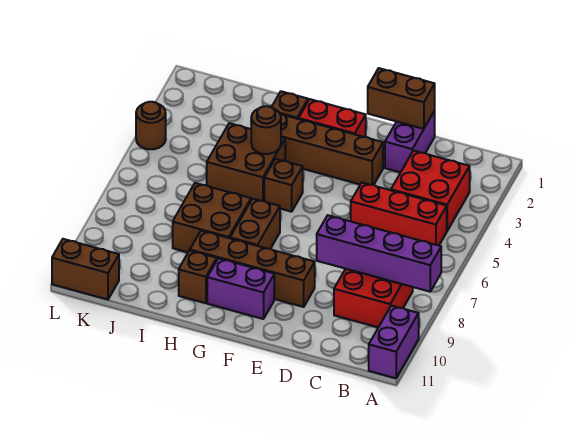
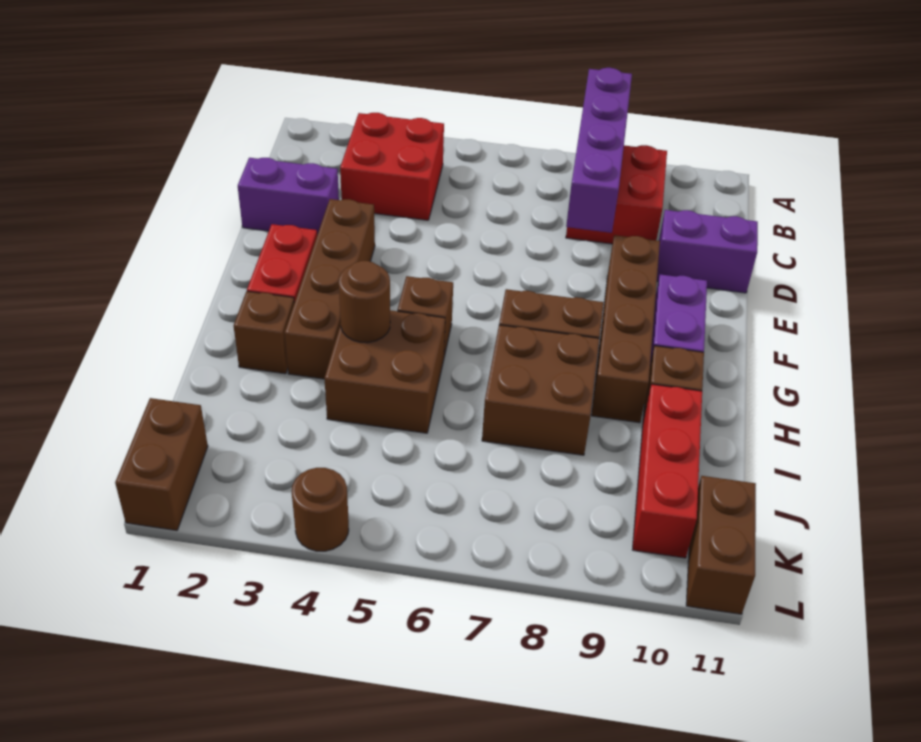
purple brick A10:A11 level 1 -> purple brick D10:D11 level 1
red brick B5:D5 level 1 -> red brick I10:K10 level 1
brown brick D1:E1 level 2 -> brown brick K1:L1 level 1

